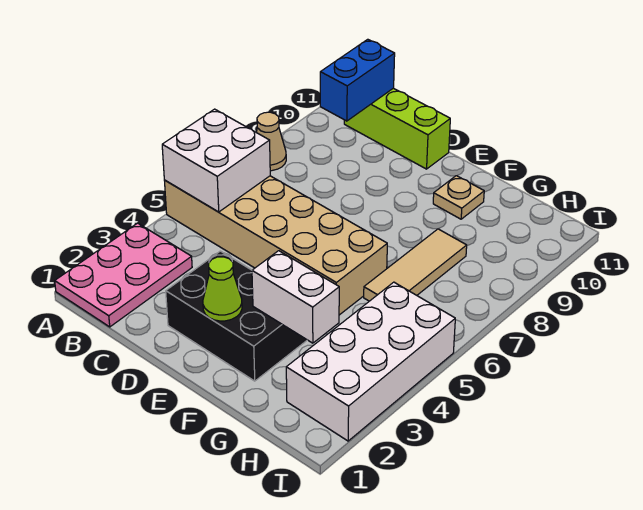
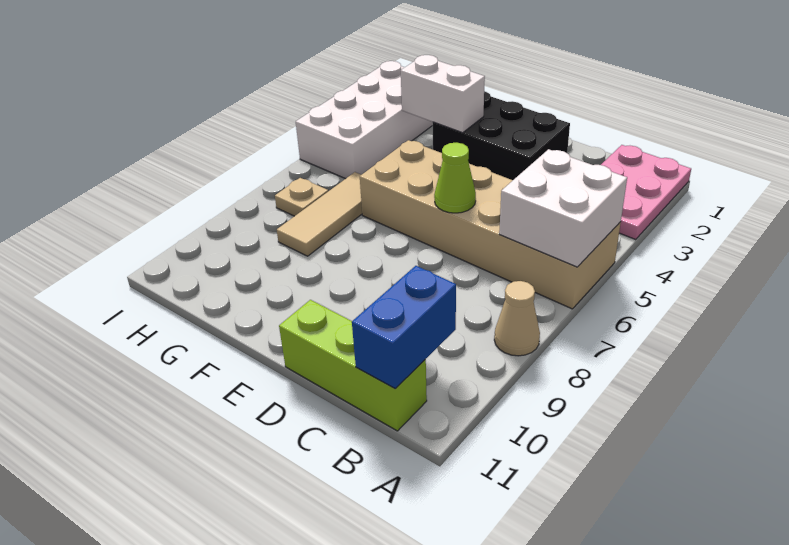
lime cone E2 level 2 -> lime cone D6 level 2
tan plate F10 level 1 -> tan plate H7 level 1

